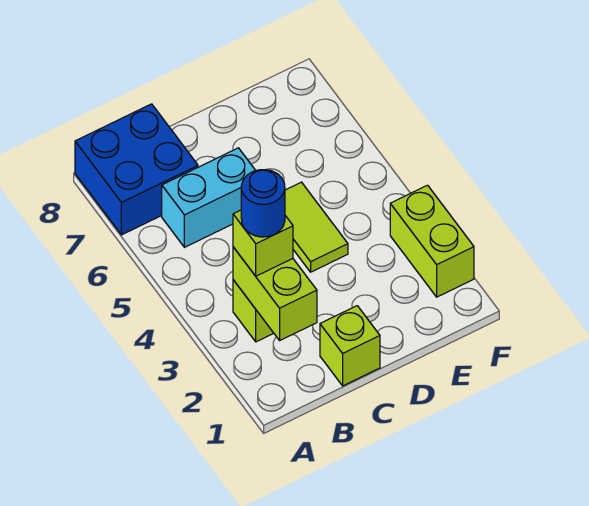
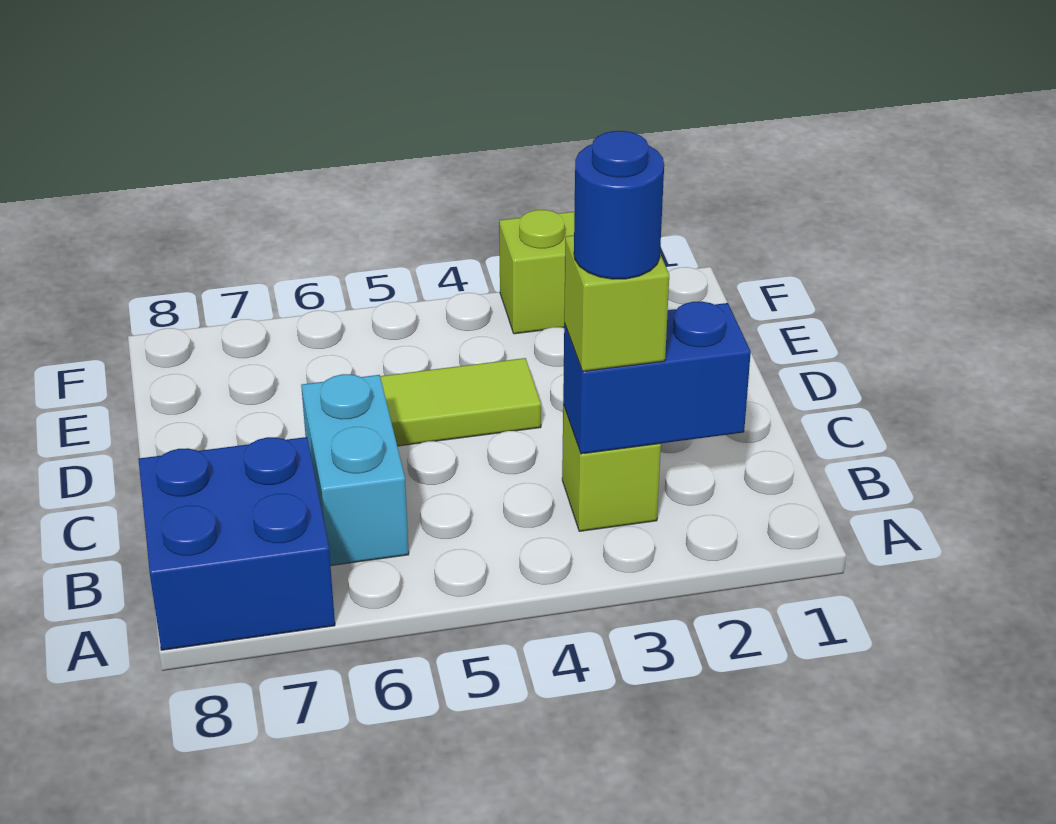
lime brick B2:B3 level 2 -> blue brick B2:B3 level 2
lime brick C1 level 1 -> none

